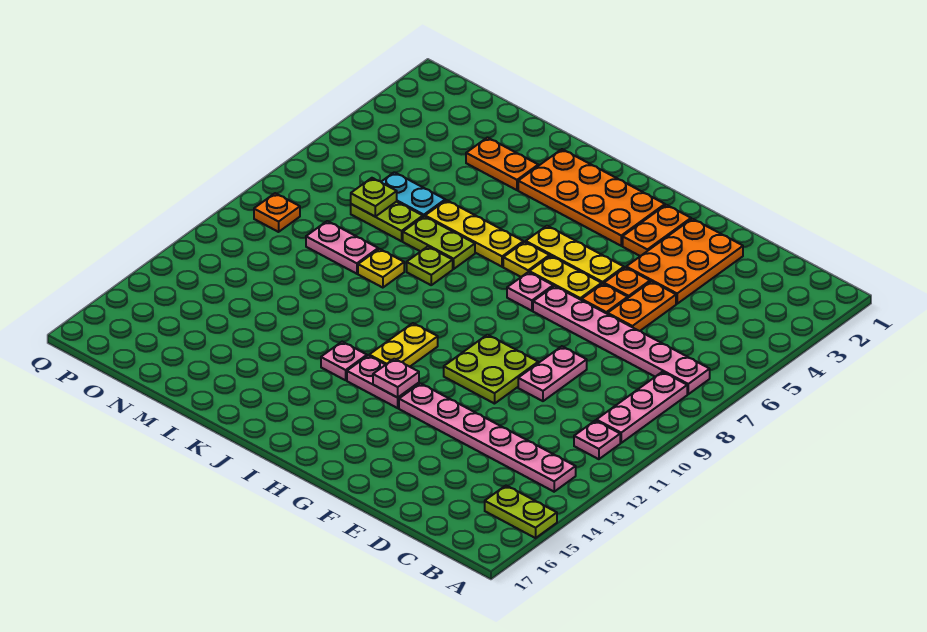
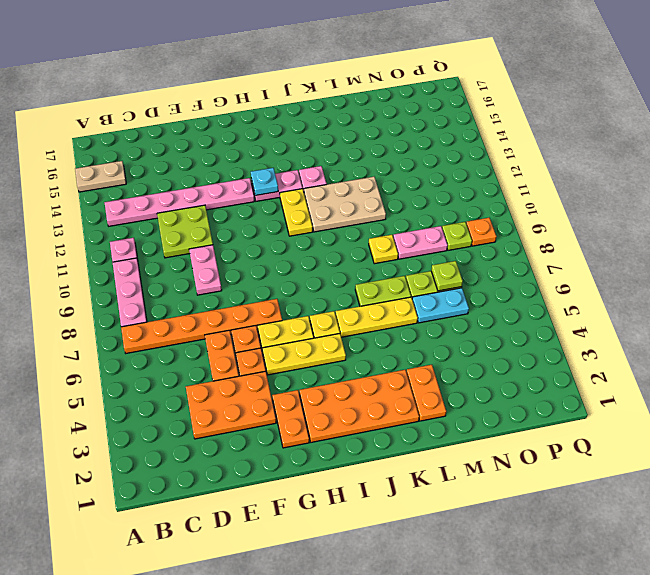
lime plate A15:B15 level 1 -> tan plate A15:B15 level 1
pink plate B7:G7 level 1 -> orange plate B7:G7 level 1
orange plate E2:F4 level 1 -> orange plate D3:F4 level 1
lime plate F10:G11 level 1 -> lime plate D11:E12 level 1
pink plate H7 level 1 -> none
pink plate H13 level 2 -> cyan plate H13 level 2
none -> tan plate J11:L12 level 1
lime plate K8 level 1 -> lime plate O9 level 1
orange plate L3:M3 level 1 -> orange plate L2:L3 level 1

